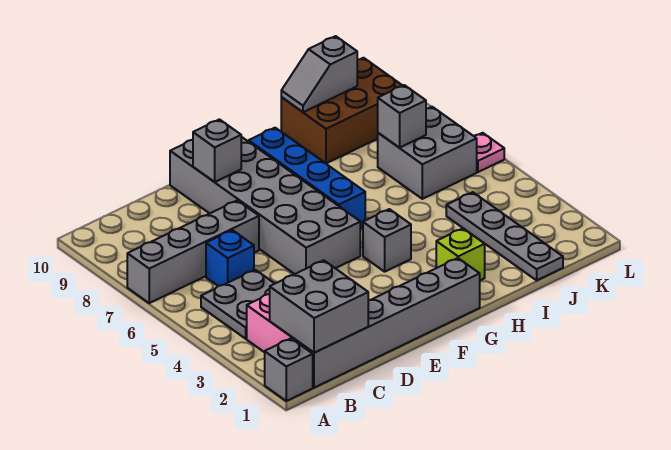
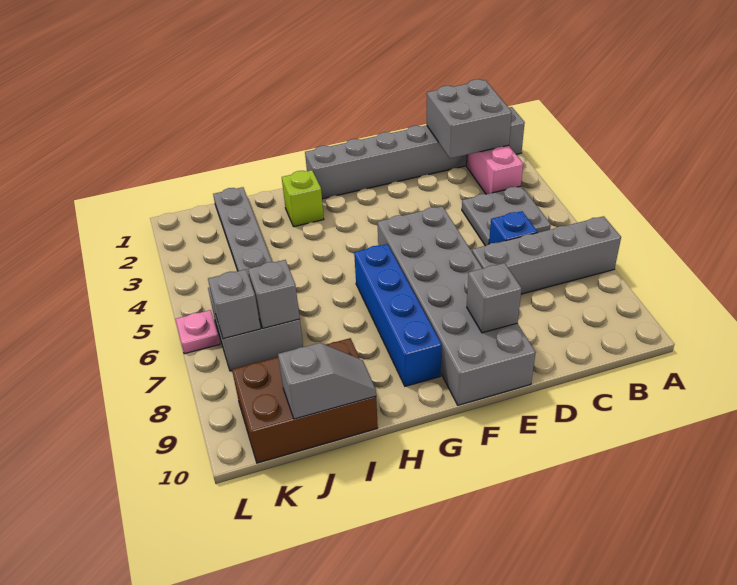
grey brick G4 level 1 -> grey brick K7 level 2

